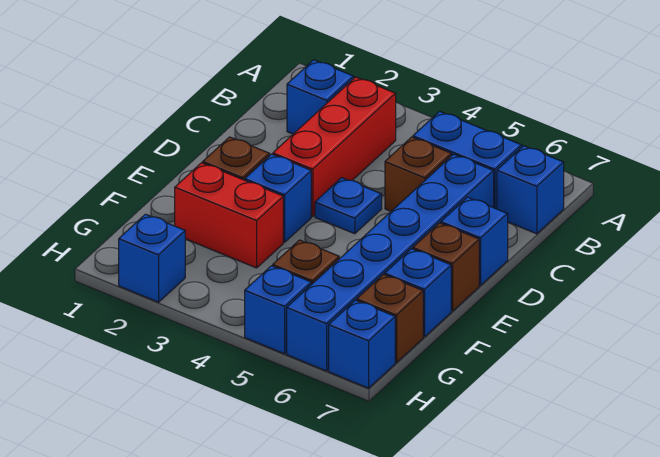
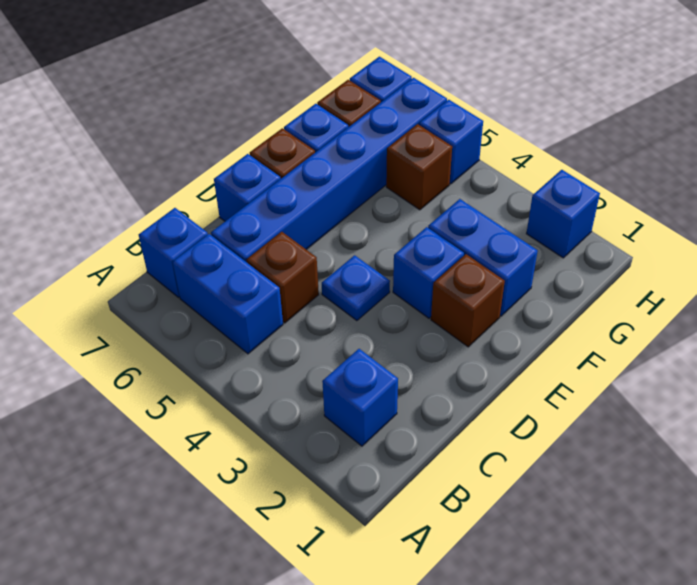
red brick B3:D3 level 1 -> none
red brick F2:F3 level 1 -> blue brick F2:F3 level 1

